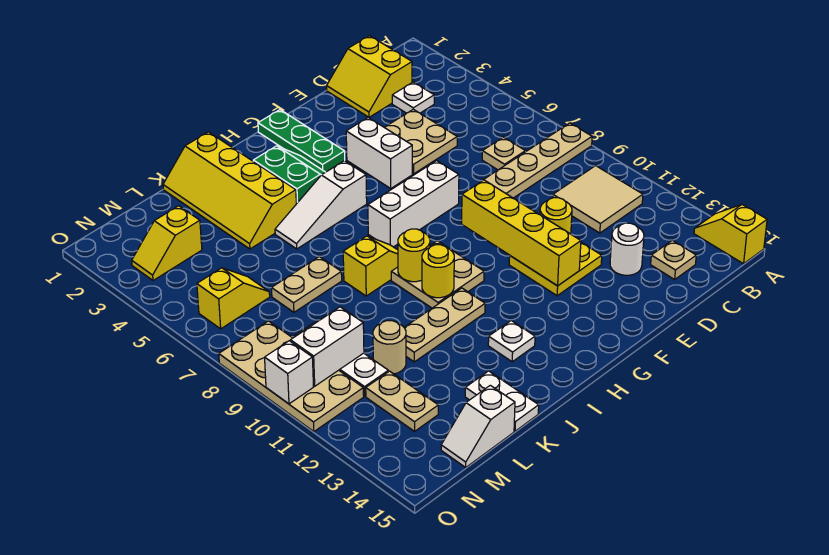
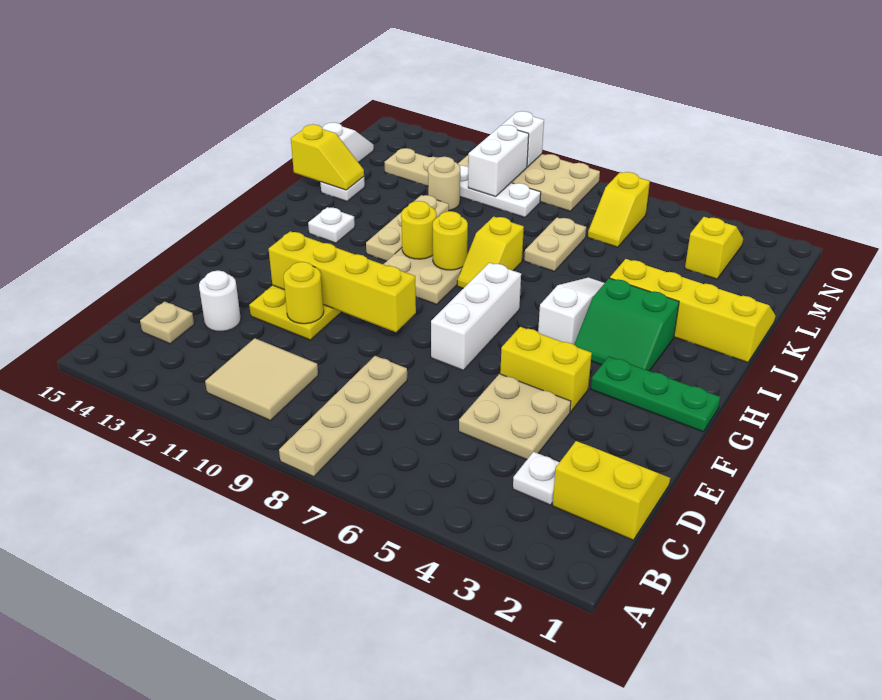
yellow slope A14:A15 level 1 top 15 -> yellow slope K14:K15 level 2 top 15
tan plate C7 level 1 -> none
white brick F4:F5 level 1 -> yellow brick F4:F5 level 1
white plate K14:K15 level 1 -> white plate K14 level 1

